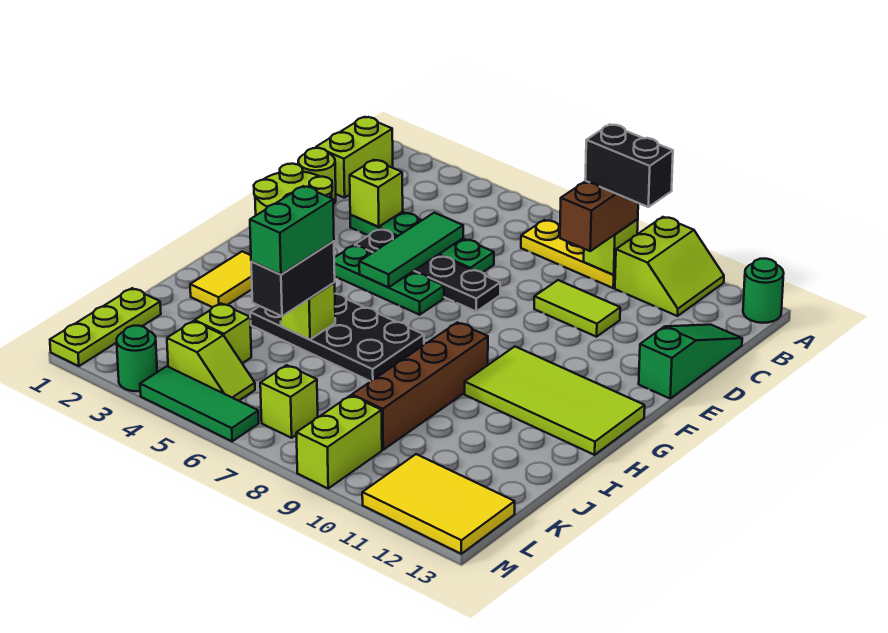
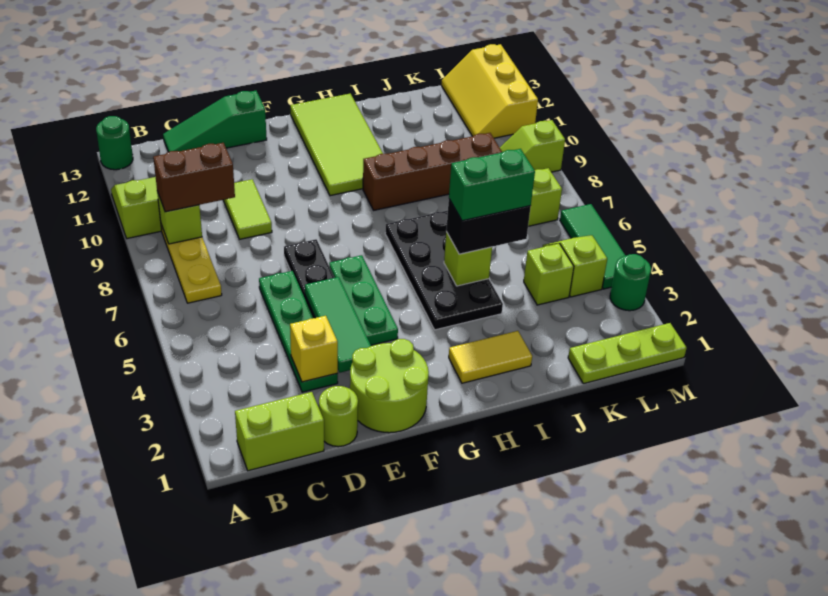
black brick B9:B10 level 4 -> none
lime brick D3 level 2 -> yellow brick D3 level 2
green tile D5:F5 level 2 -> green tile E3:E5 level 2
lime brick L9:M9 level 1 -> lime slope L9:M9 level 1 top M
yellow tile L11:M13 level 1 -> yellow slope L11:M13 level 1 top M

